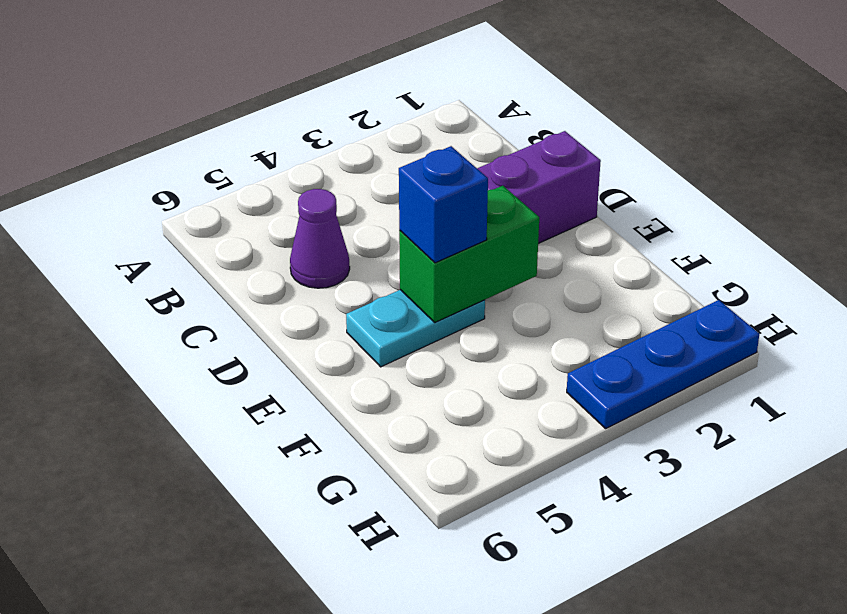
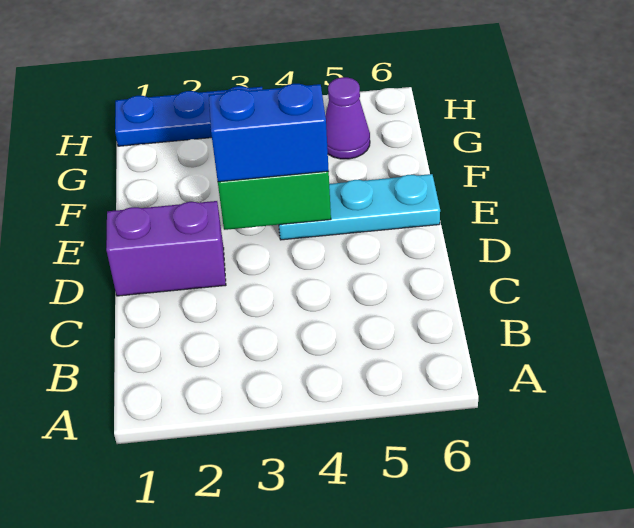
purple cone C5 level 1 -> purple cone G5 level 1
cyan plate E4:E5 level 1 -> cyan plate E4:E6 level 1
blue brick E4 level 3 -> blue brick E3:E4 level 3

